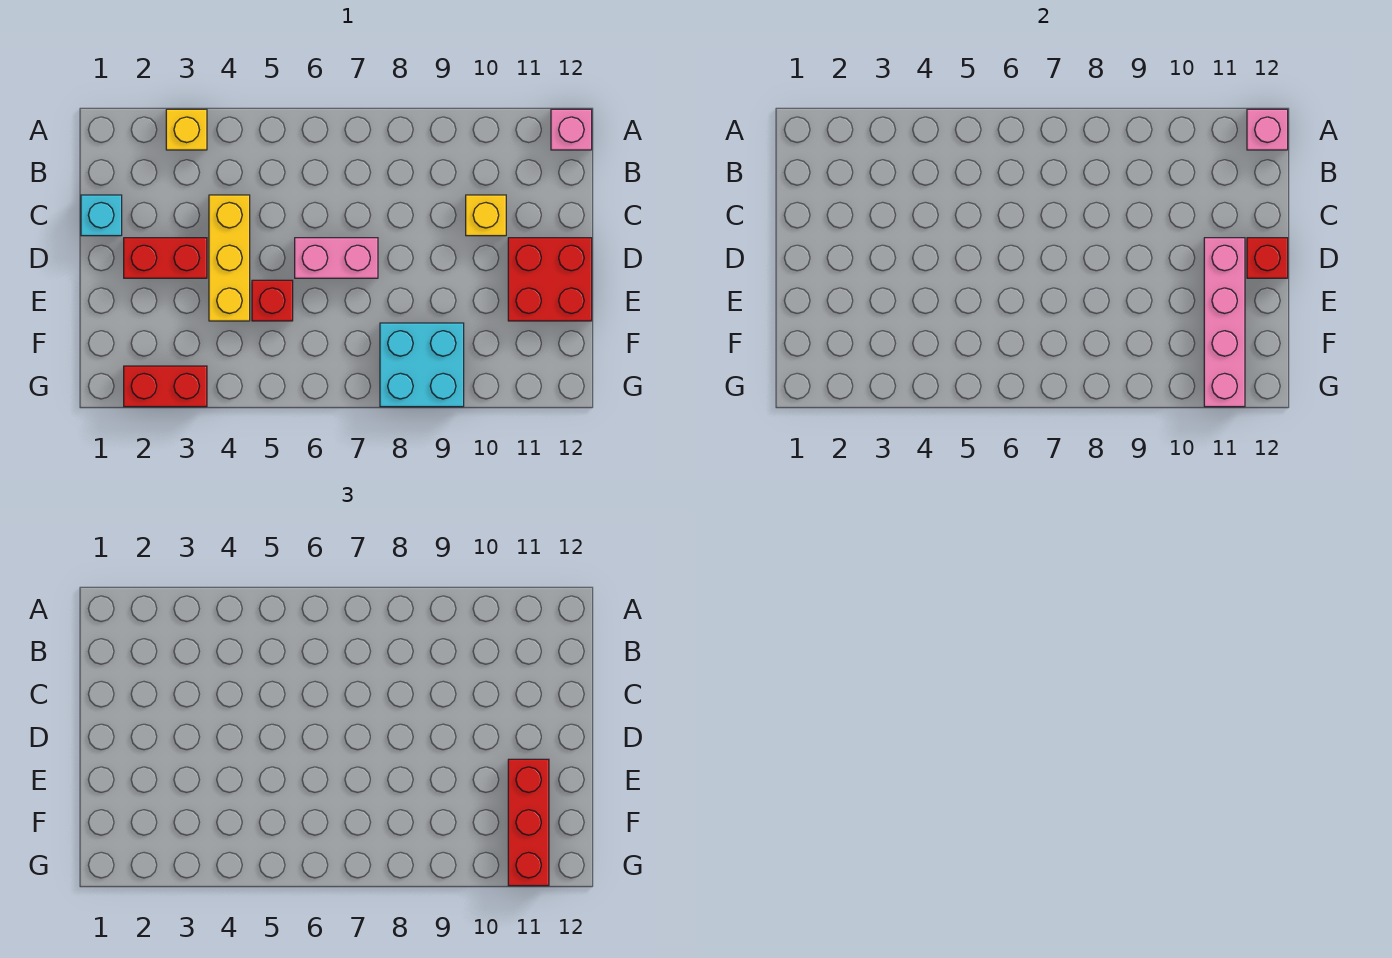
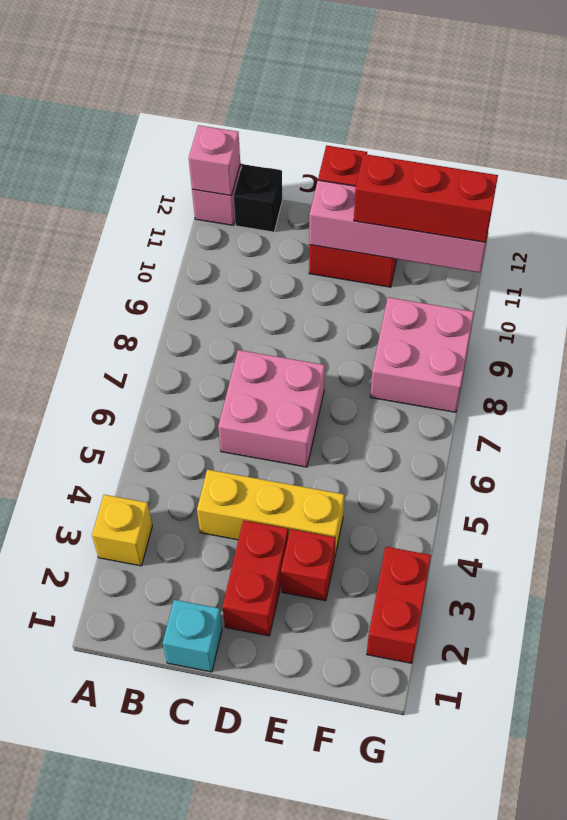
none -> black brick B12 level 1
yellow brick C10 level 1 -> none
pink brick D6:D7 level 1 -> pink brick C6:D7 level 1
red brick E5 level 1 -> red brick E3 level 1
cyan brick F8:G9 level 1 -> pink brick F8:G9 level 1

